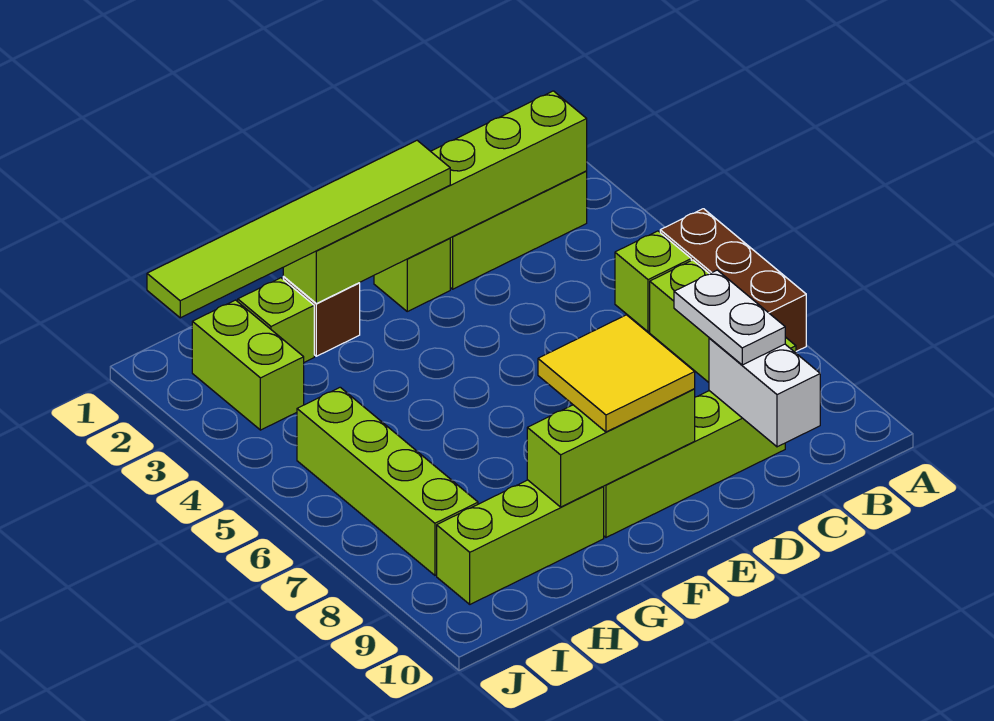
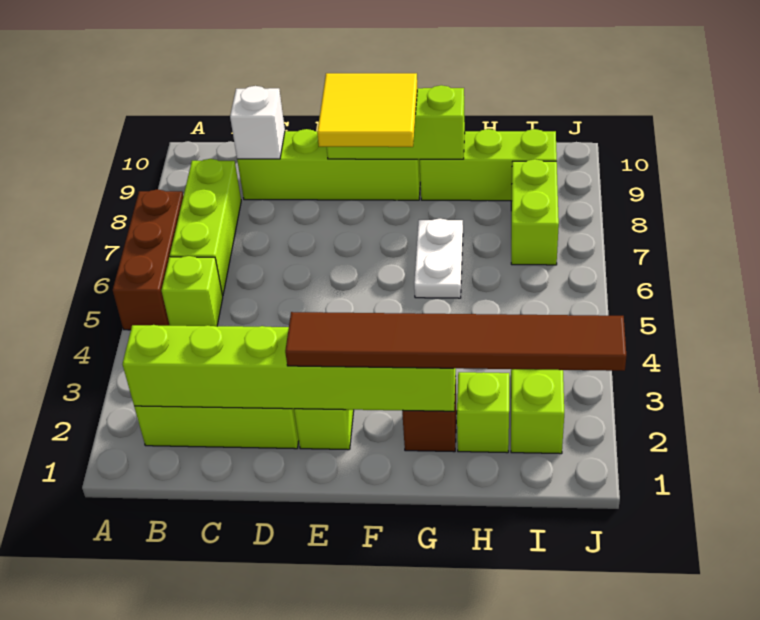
white plate C8:C9 level 3 -> white plate G6:G7 level 1
white brick C9:C10 level 2 -> white brick C9 level 2
lime tile E2:J2 level 3 -> brown tile E2:J2 level 3
lime brick I5:I8 level 1 -> lime brick I7:I8 level 1

